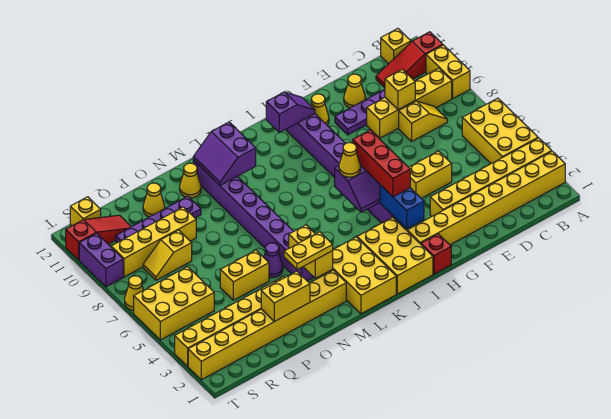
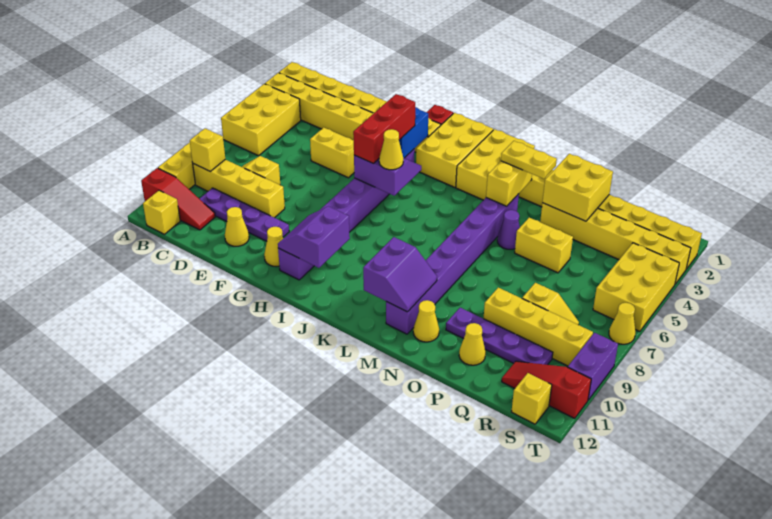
yellow brick D9 level 2 -> yellow brick B9 level 2
purple slope H11:I11 level 2 top I -> purple slope H10:I11 level 2 top I
yellow brick O2:P2 level 2 -> yellow brick O2:P3 level 2
yellow brick R5:T6 level 1 -> yellow brick S4:T6 level 1

